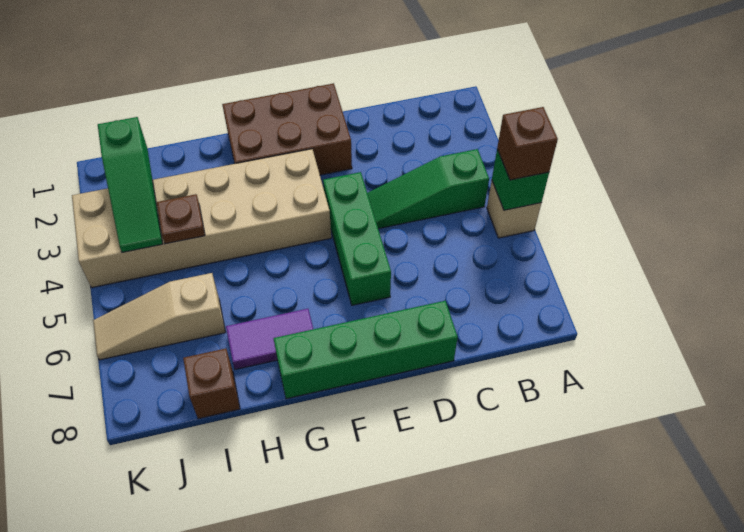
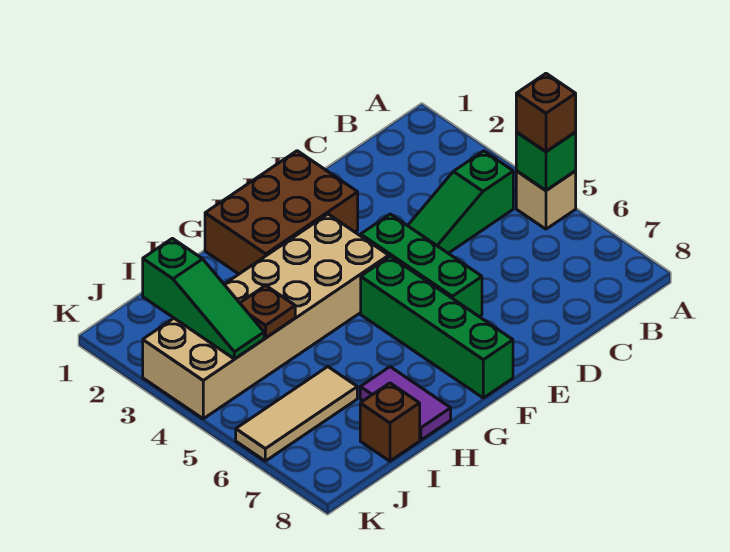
green brick D8:G8 level 1 -> green brick F5:F8 level 1
purple tile G7:H7 level 1 -> purple tile H7:H8 level 1
tan slope I6:K6 level 1 top I -> tan tile I6:K6 level 1

